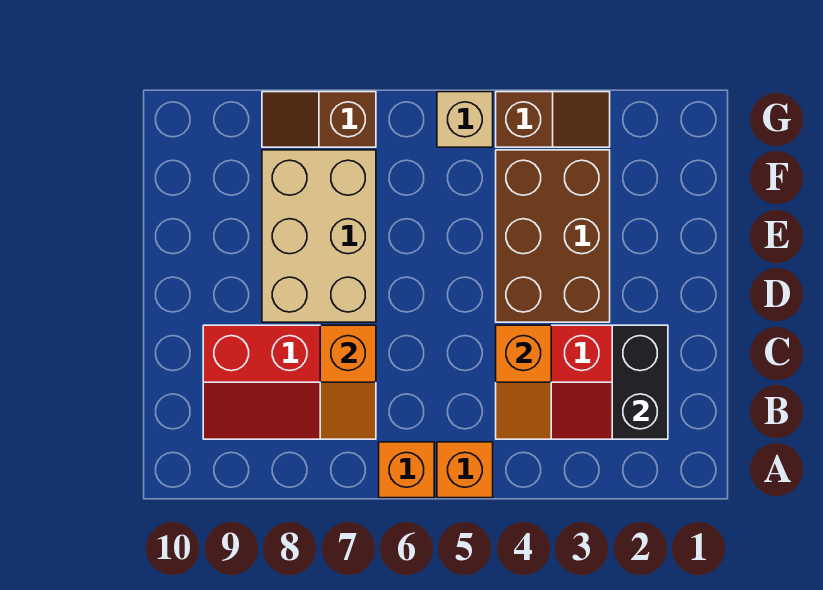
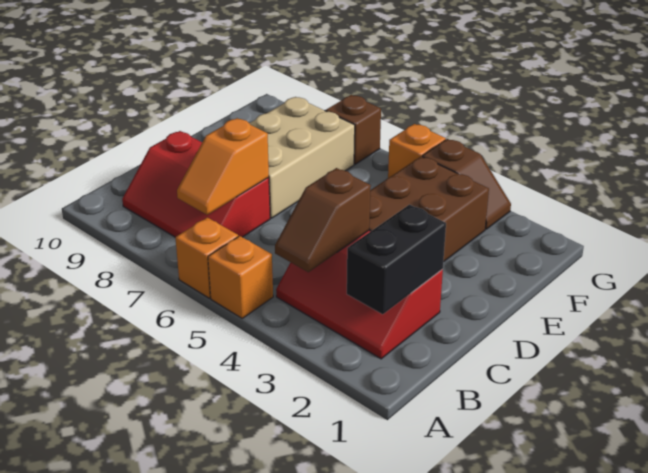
orange slope B4:C4 level 2 top C -> brown slope B4:C4 level 2 top C
tan brick G5 level 1 -> orange brick G5 level 1

